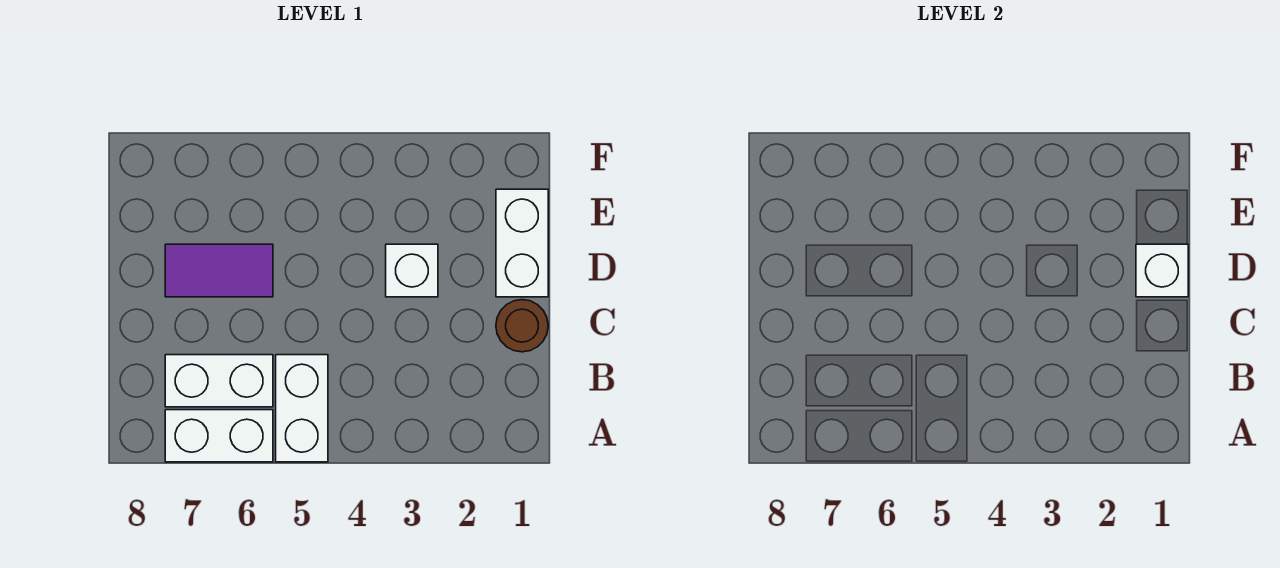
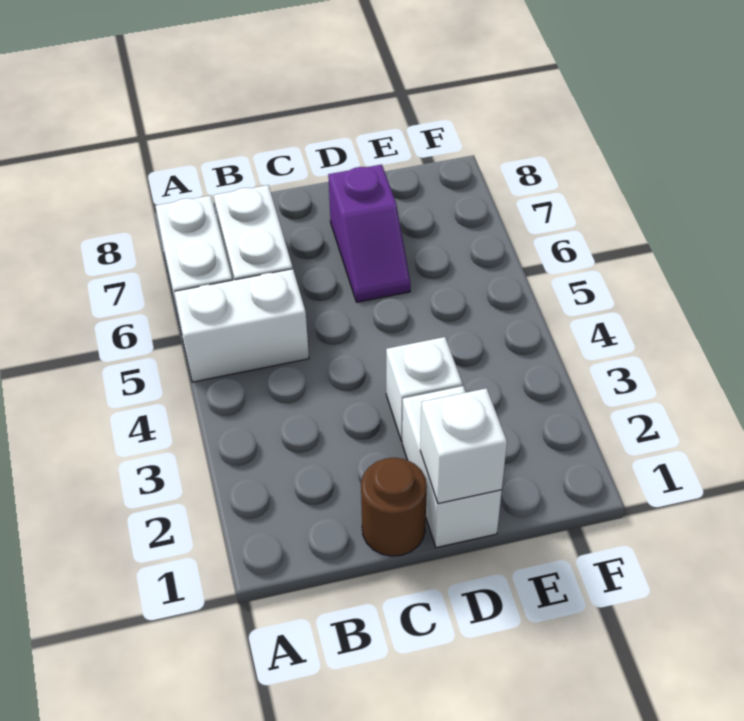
white brick D1:E1 level 1 -> white brick D1:D2 level 1
purple tile D6:D7 level 1 -> purple slope D6:D7 level 1 top 7

